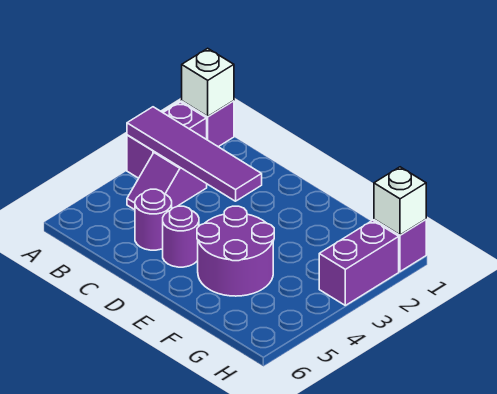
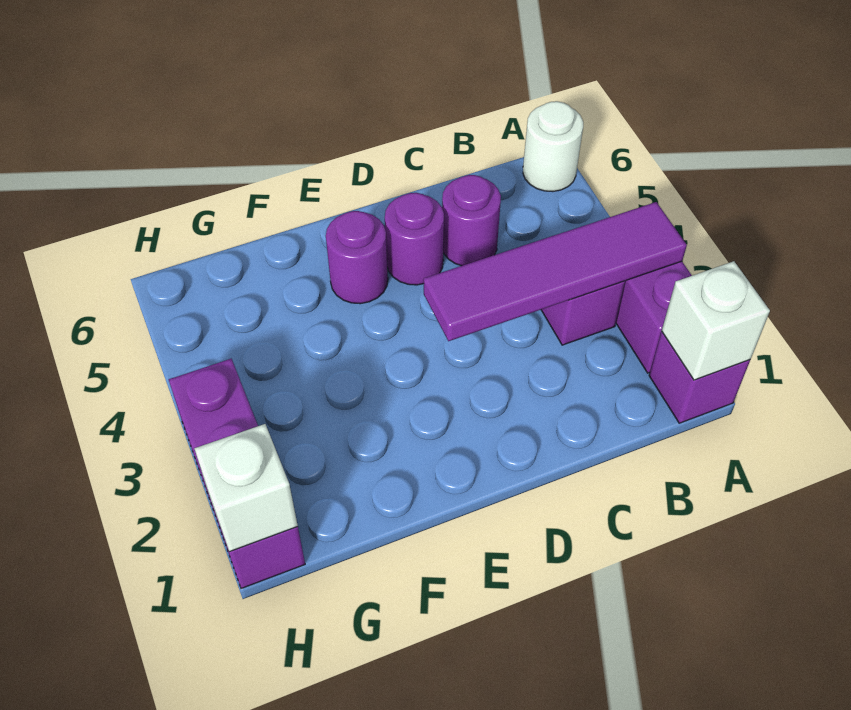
none -> white round brick A6 level 1
purple round brick E4:F5 level 1 -> purple round brick E5 level 1

